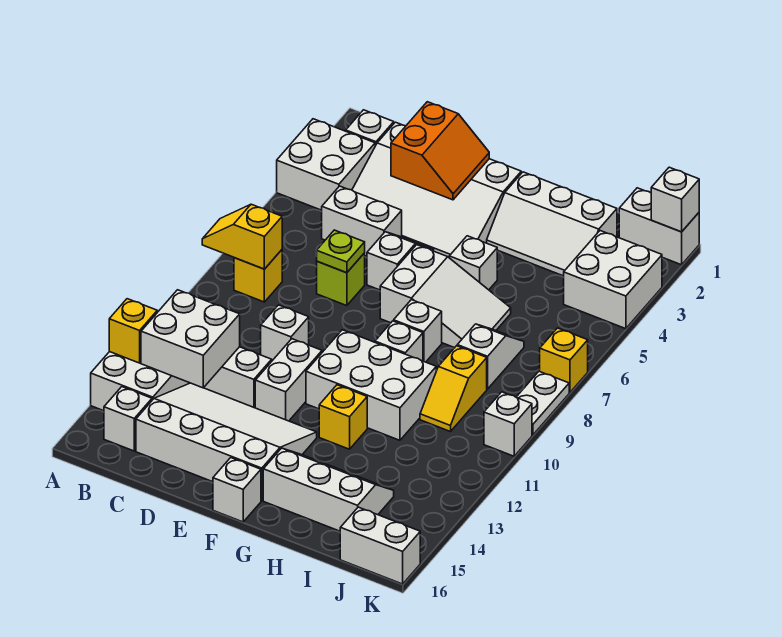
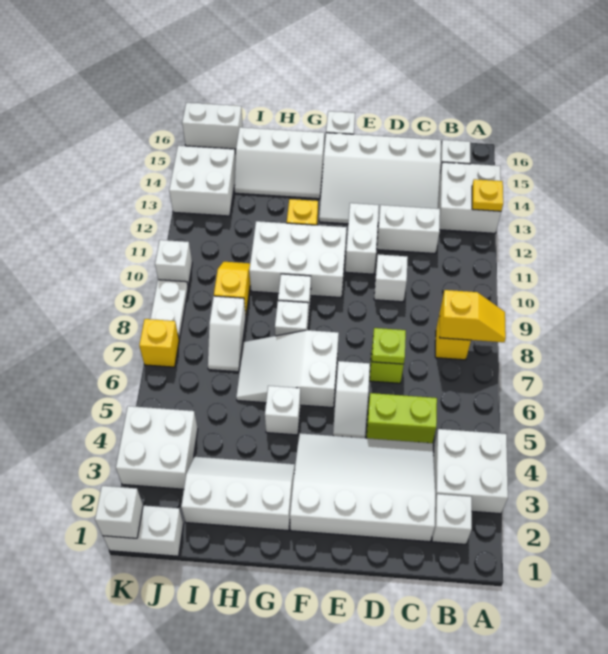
yellow brick A13 level 2 -> yellow plate A13 level 2
white brick B12:C13 level 2 -> white brick J13:K14 level 1
white brick C5:D5 level 1 -> lime brick C5:D5 level 1
orange slope D2:E3 level 2 top D -> none

